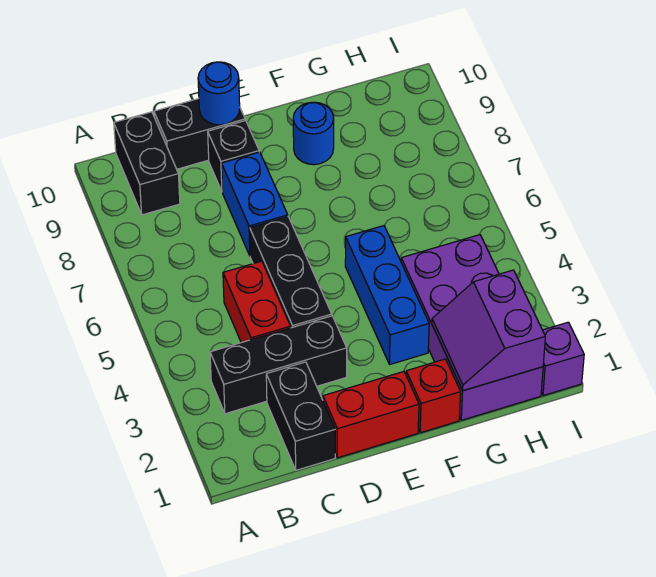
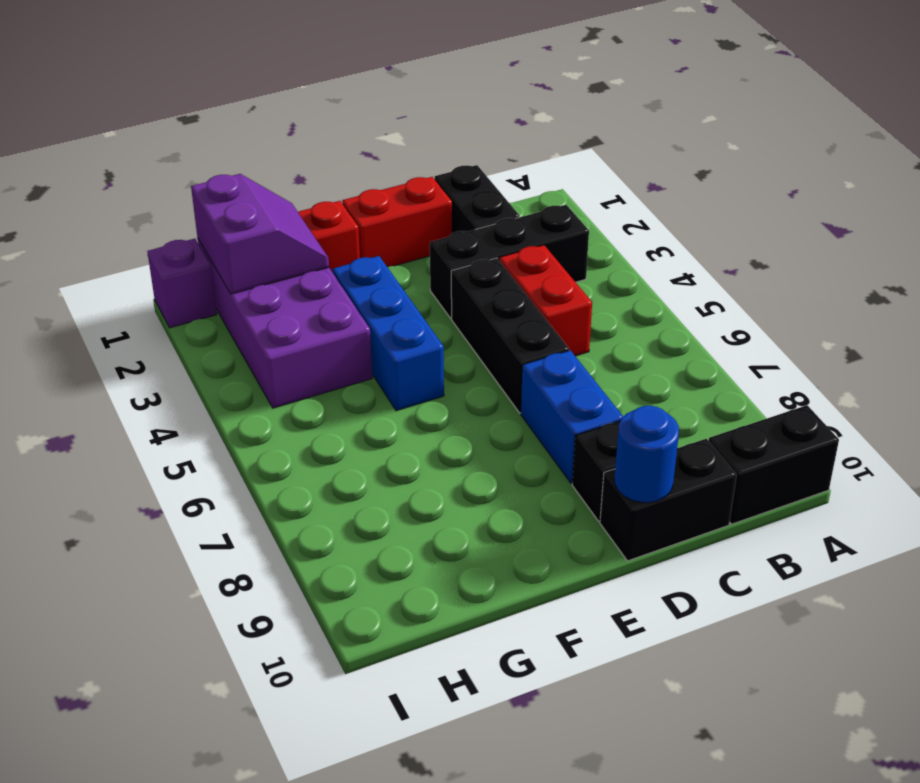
black brick B9:B10 level 1 -> black brick A10:B10 level 1
blue round brick F9 level 1 -> none

